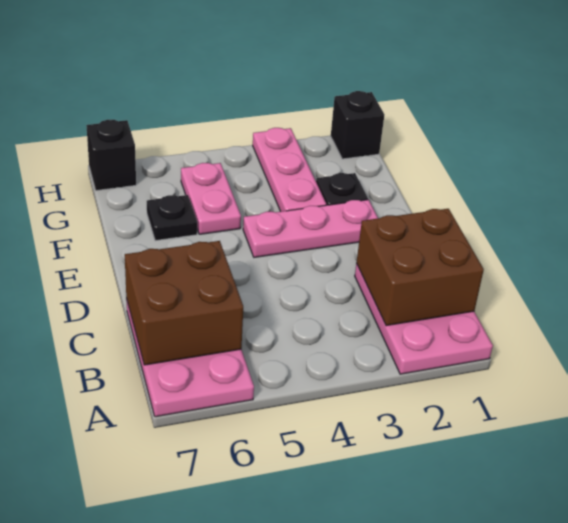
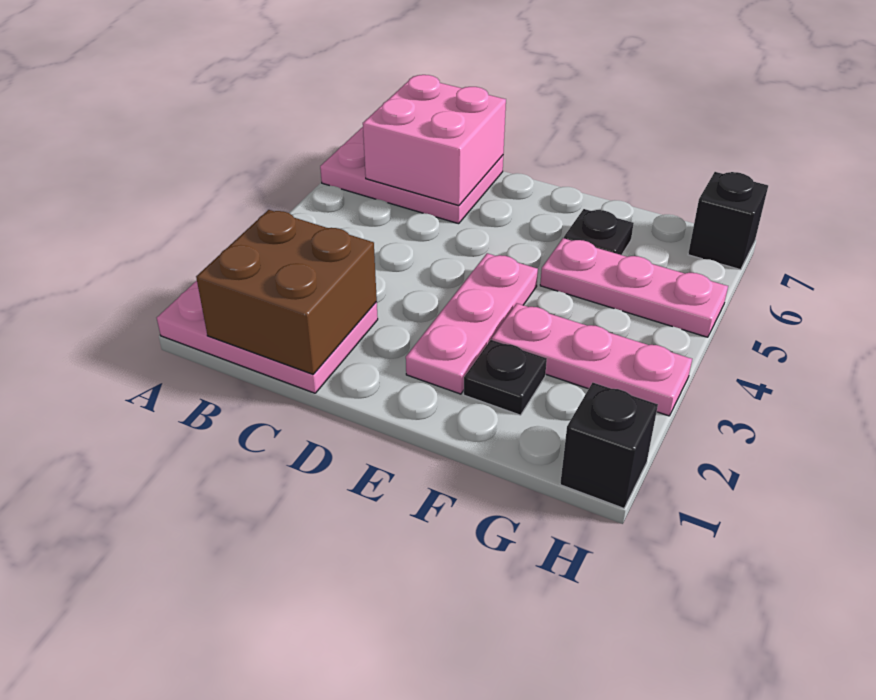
brown brick B6:C7 level 2 -> pink brick B6:C7 level 2
pink plate F5:G5 level 1 -> pink plate F5:H5 level 1

